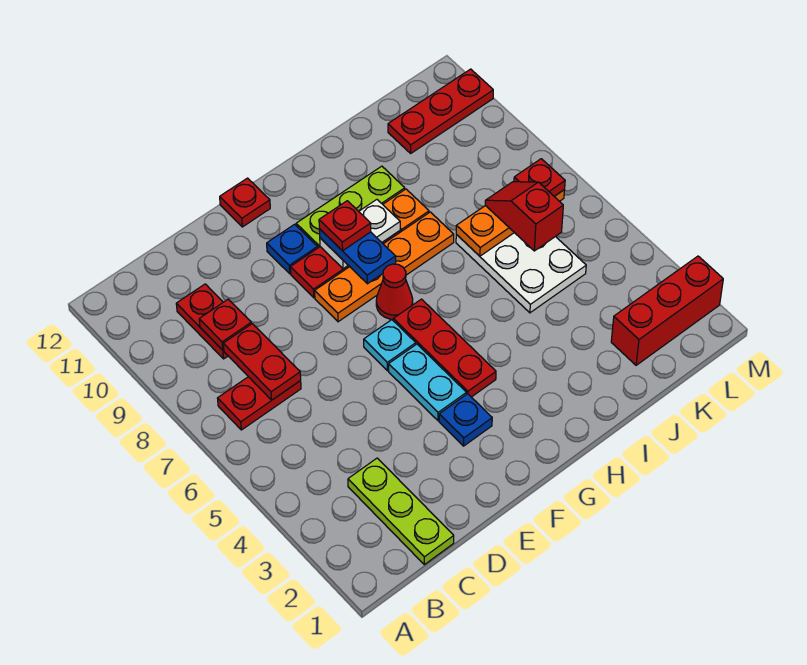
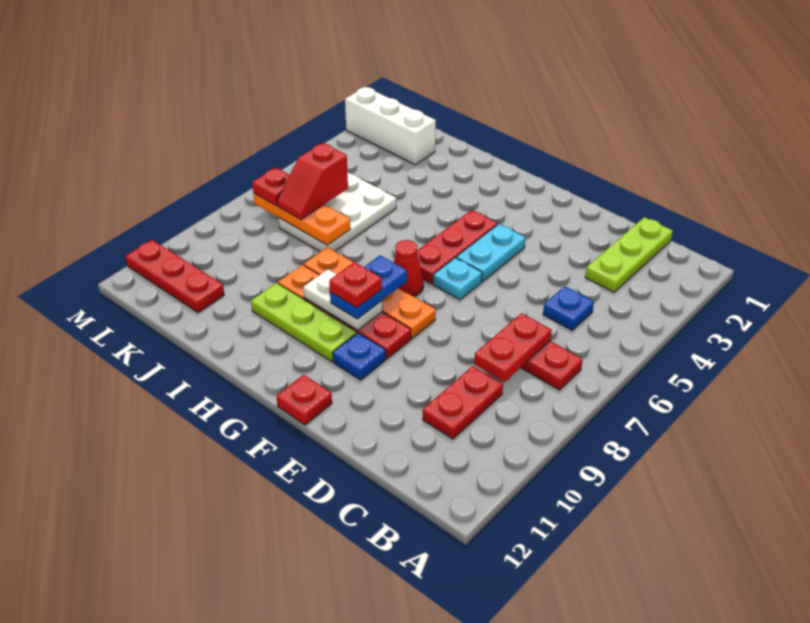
red plate C9 level 2 -> none
blue plate F3 level 1 -> blue plate C5 level 1
red brick K2:M2 level 1 -> white brick K2:M2 level 1

